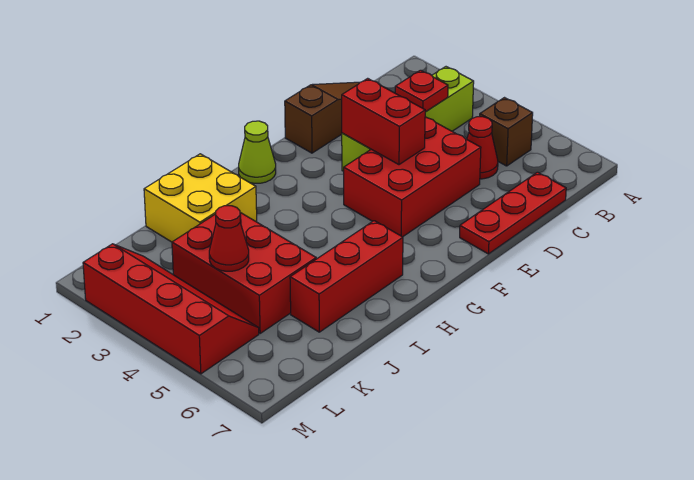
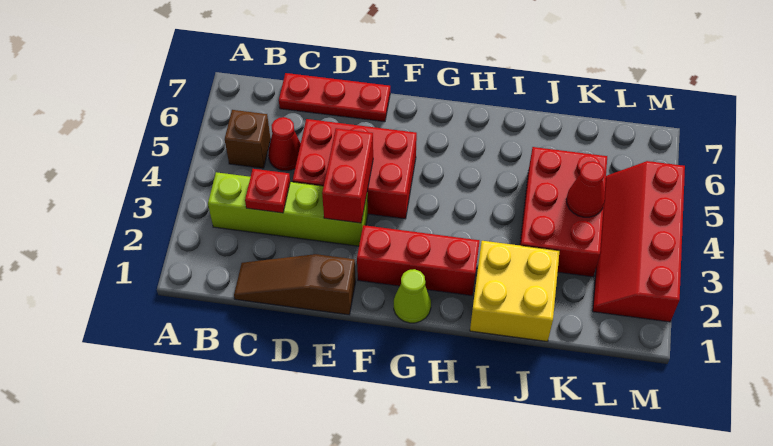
red brick H6:J6 level 1 -> red brick F2:H2 level 1

